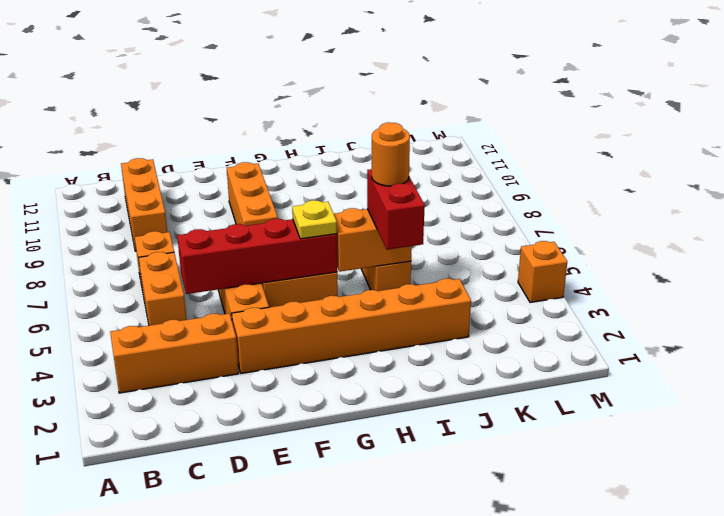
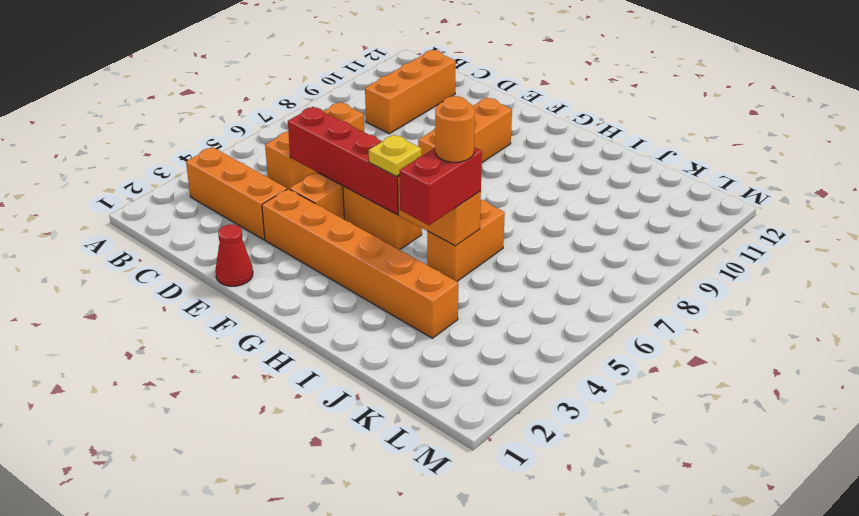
none -> red cone E1 level 1
orange brick M4 level 1 -> none

